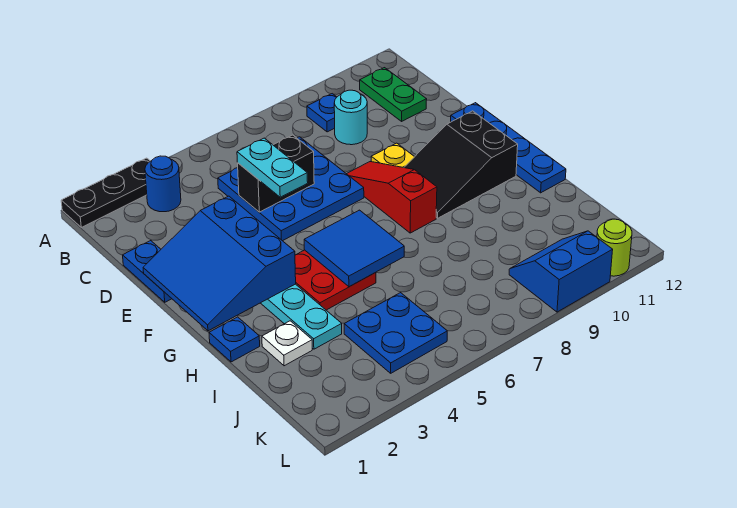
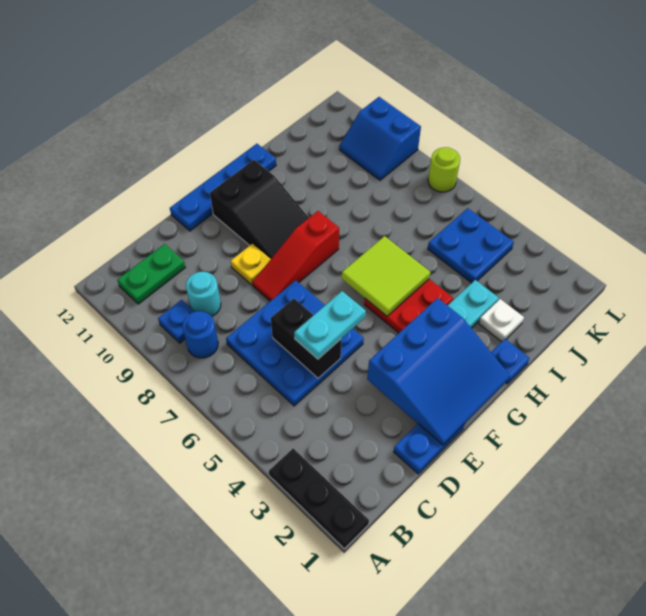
blue round brick B3 level 1 -> blue round brick B8 level 1
blue tile G5:H6 level 2 -> lime tile G5:H6 level 2
lime round brick L11 level 1 -> lime round brick L7 level 1

